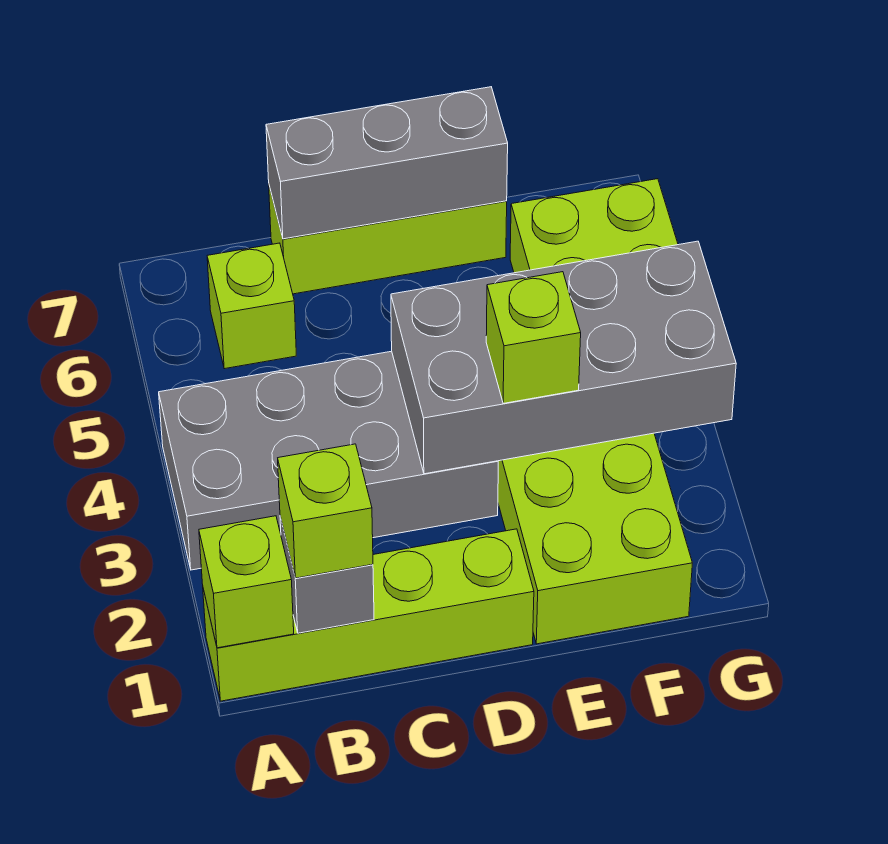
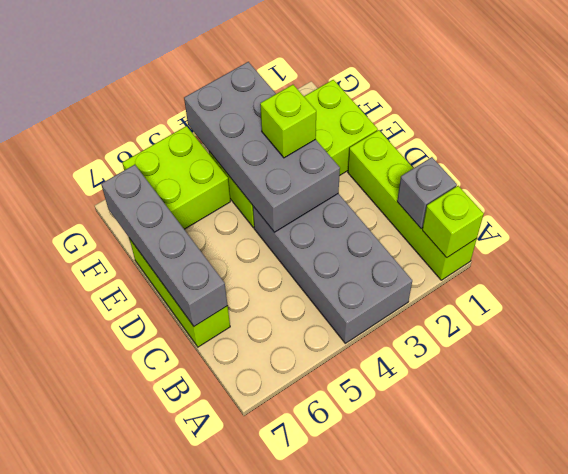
lime brick B1 level 3 -> none
lime brick B6 level 1 -> none
grey brick C7:E7 level 2 -> grey brick C7:F7 level 2

